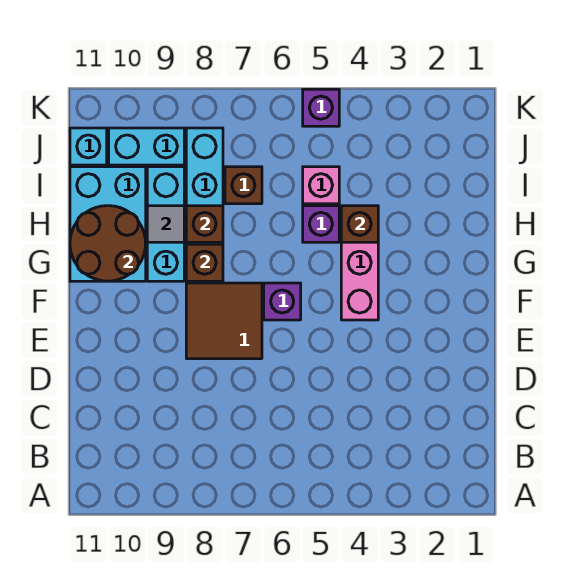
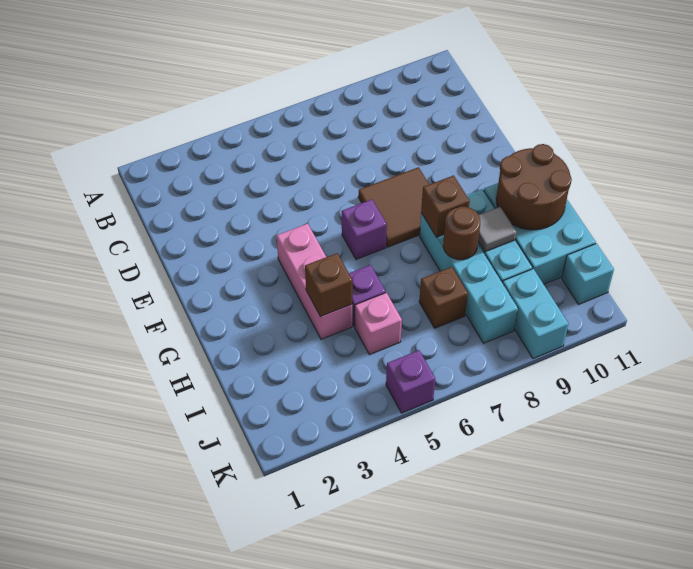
brown brick H8 level 2 -> brown round brick H8 level 2
cyan brick J9:J10 level 1 -> cyan brick J9:K9 level 1

